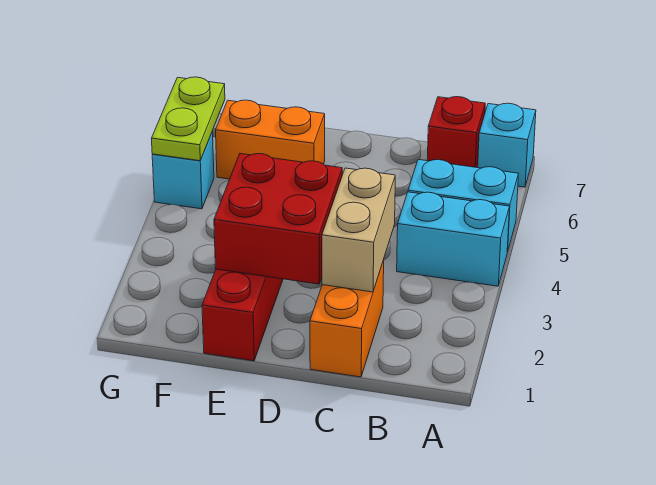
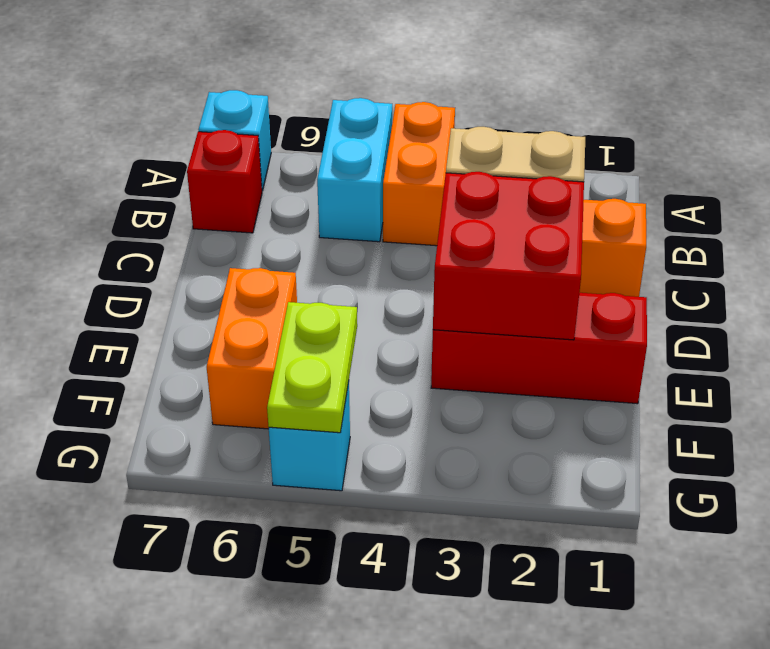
cyan brick A4:B4 level 1 -> orange brick A4:B4 level 1
lime plate G5:G6 level 2 -> lime plate F5:G5 level 2

